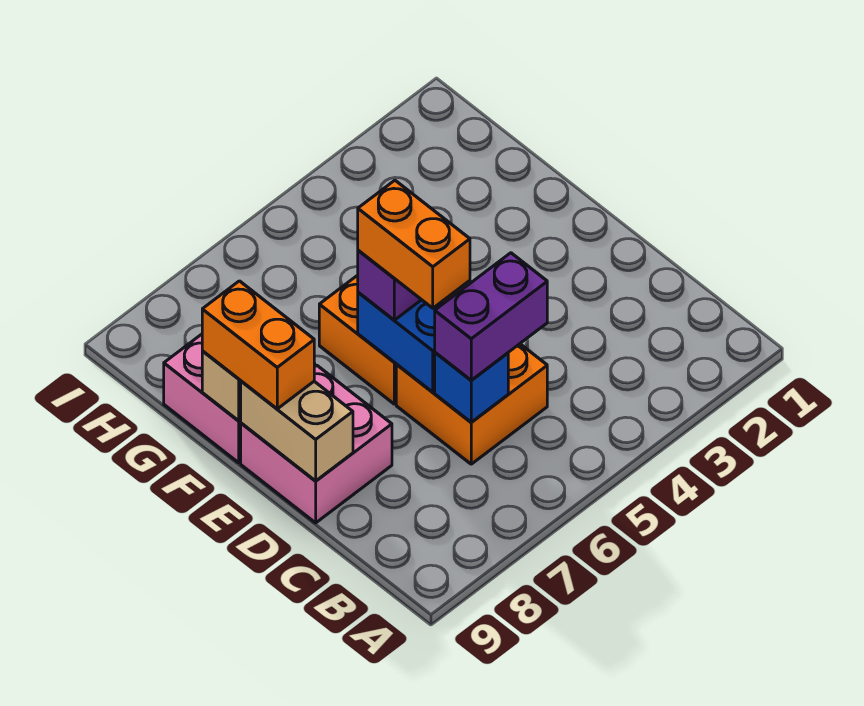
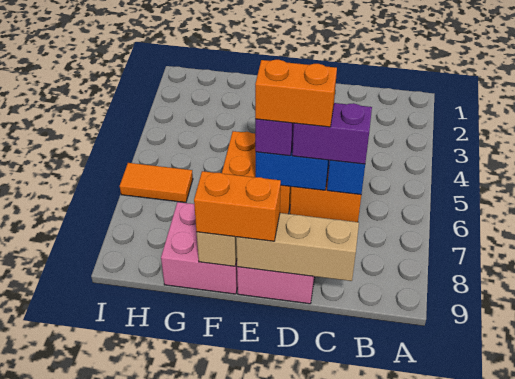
purple brick C5:C6 level 3 -> purple brick C6:D6 level 3
tan brick D9:E9 level 2 -> tan brick C9:E9 level 2
none -> orange tile H6:I6 level 1

